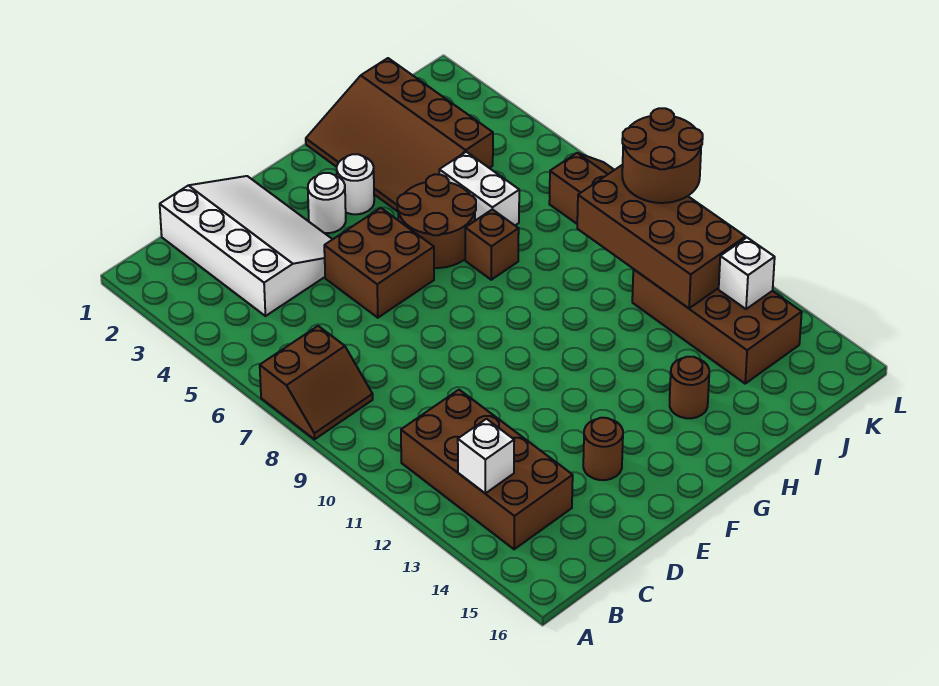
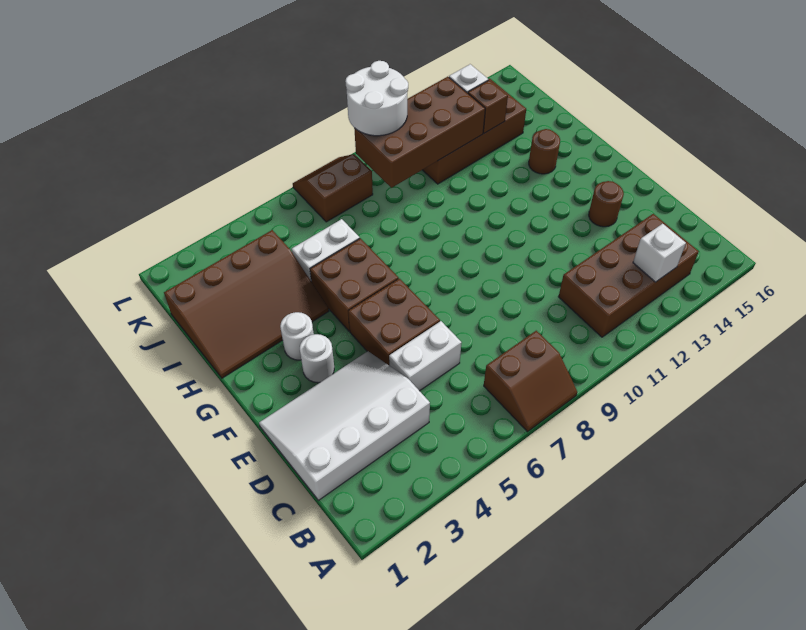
brown slope A7:B8 level 1 top 7 -> brown slope A7:B8 level 1 top B
none -> white brick D5:D6 level 1
brown round brick G5:H6 level 1 -> brown brick G5:H6 level 1
brown brick H7 level 1 -> brown brick J13 level 2
brown round brick K9:L10 level 3 -> white round brick K9:L10 level 3

